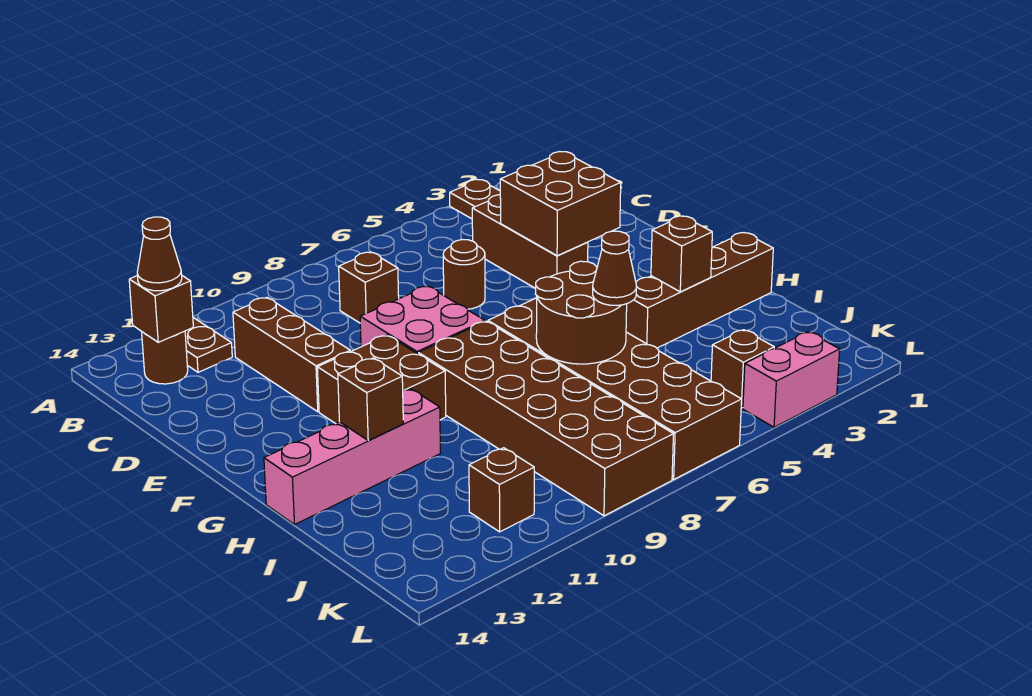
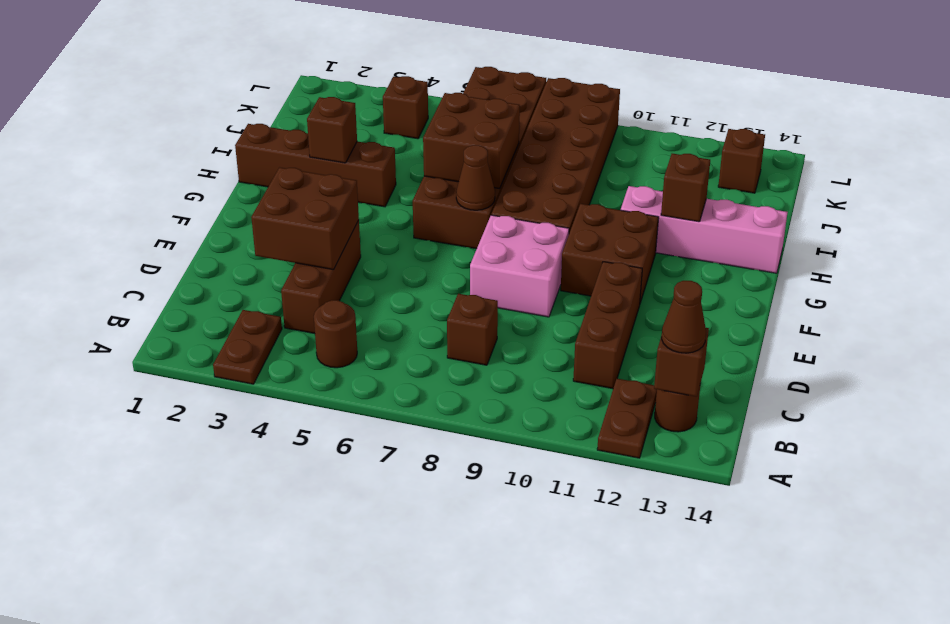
brown round brick D6 level 1 -> brown round brick B5 level 1
brown round brick H6:I7 level 2 -> brown brick H6:I7 level 2
brown cone I6 level 3 -> brown cone G7 level 2
brown brick K11 level 1 -> brown brick K13 level 1
pink brick L3:L4 level 1 -> none

